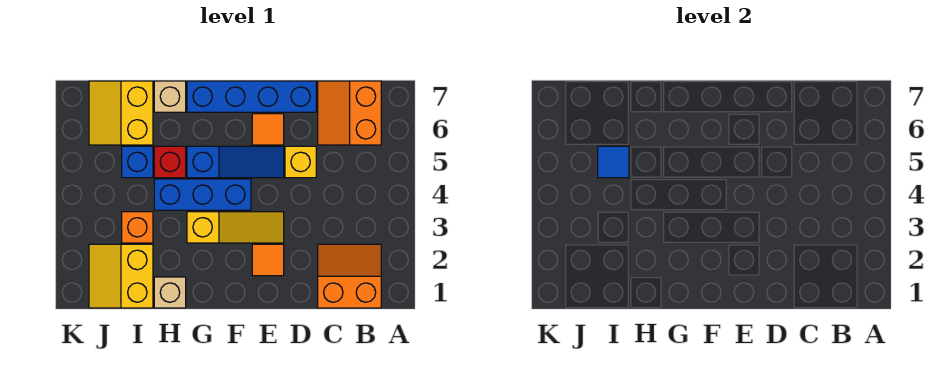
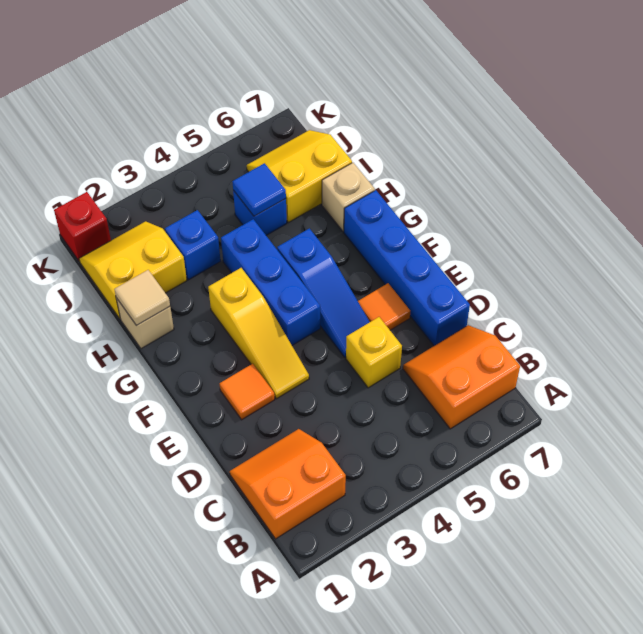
orange slope B1:C2 level 1 top 1 -> orange slope B1:C2 level 1 top B
none -> tan tile H1 level 2
red brick H5 level 1 -> red brick K1 level 1
orange brick I3 level 1 -> blue brick I3 level 1

